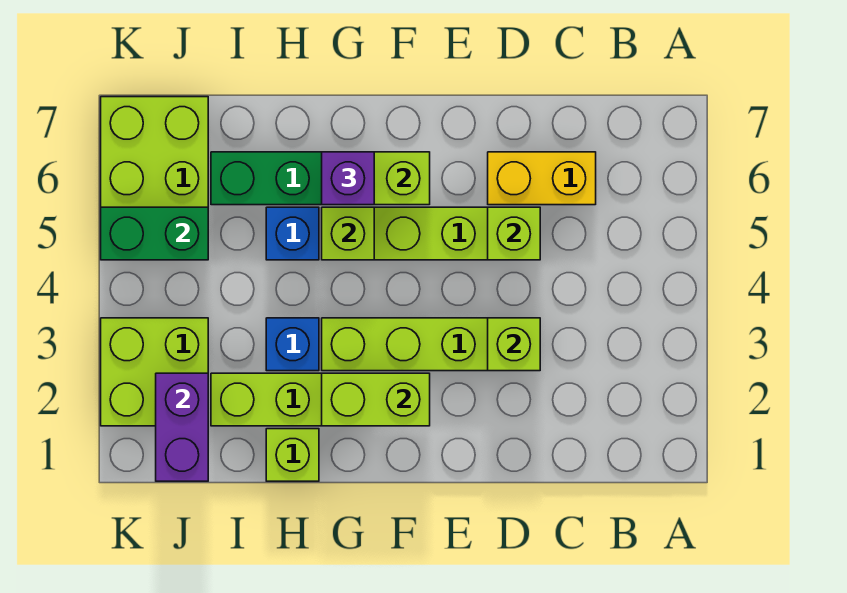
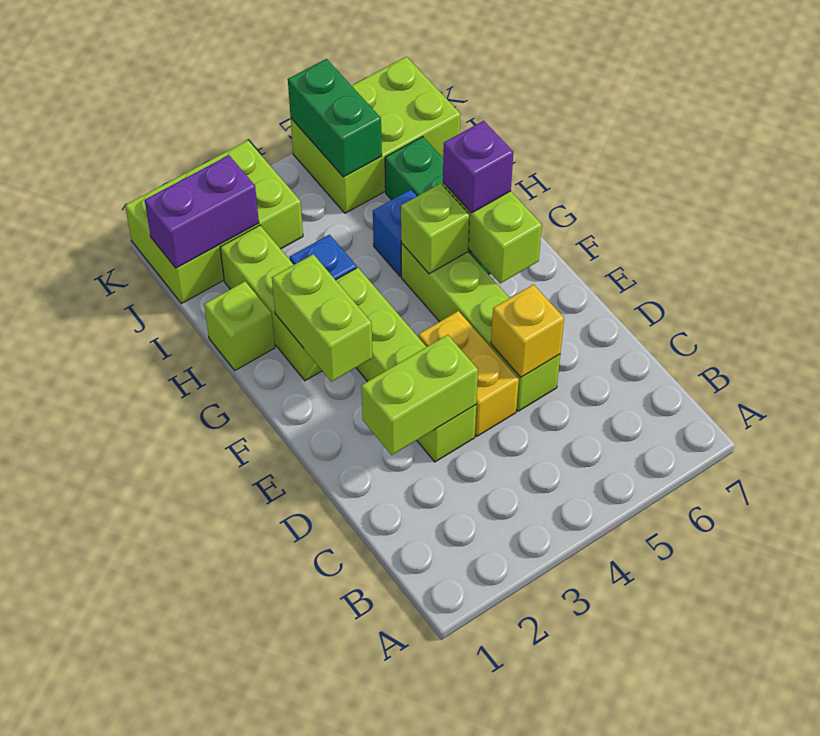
yellow brick C6:D6 level 1 -> yellow brick D4:E4 level 1
lime brick D3 level 2 -> lime brick D2:D3 level 2
lime brick D5 level 2 -> yellow brick D5 level 2
lime brick J2:K3 level 1 -> lime brick J1:K3 level 1

